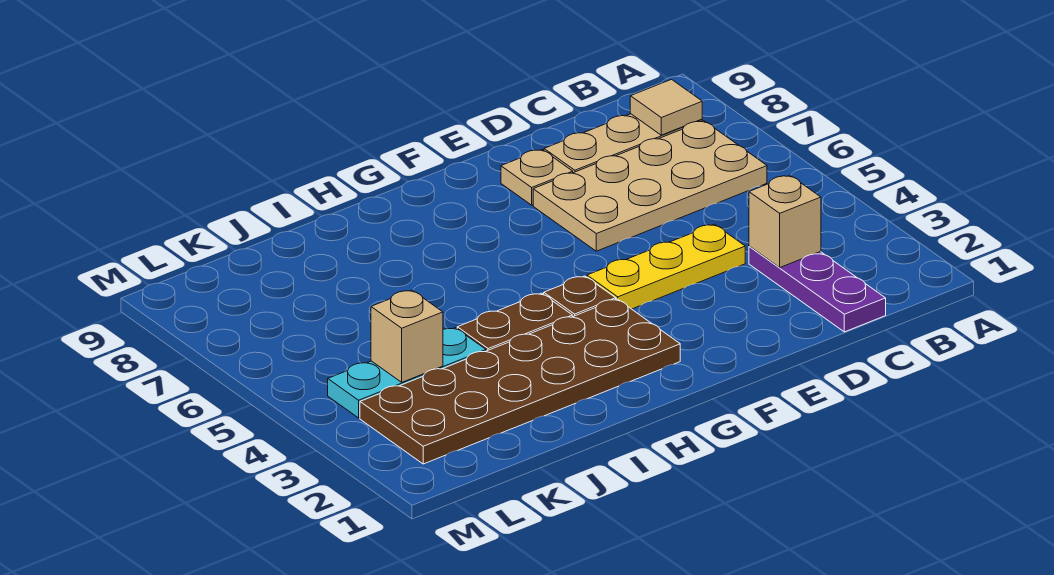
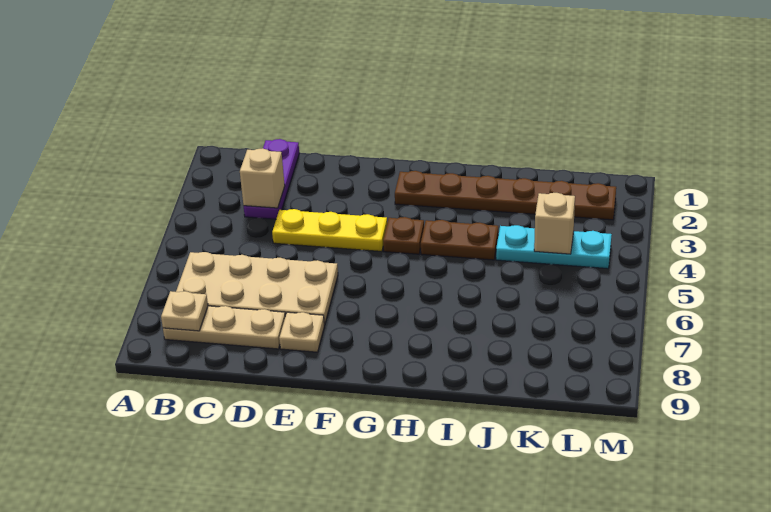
tan tile B8 level 2 -> tan plate B8 level 2
brown plate G2:L3 level 1 -> brown plate G2:L2 level 1

